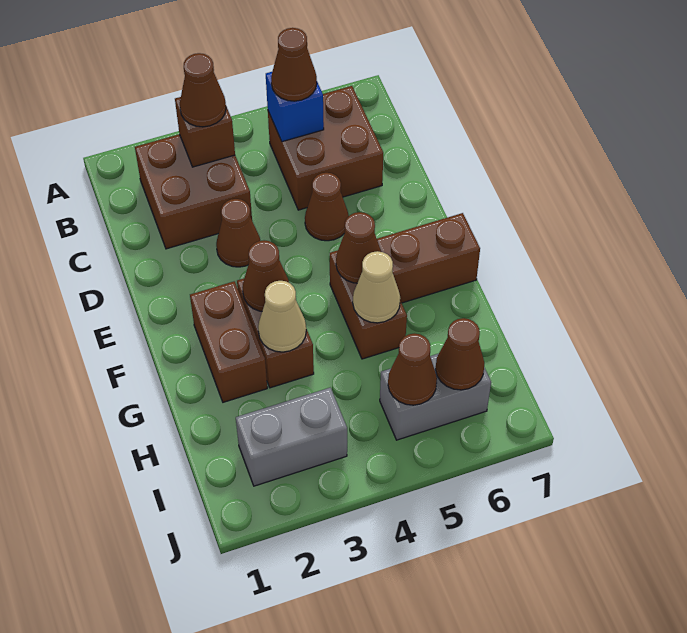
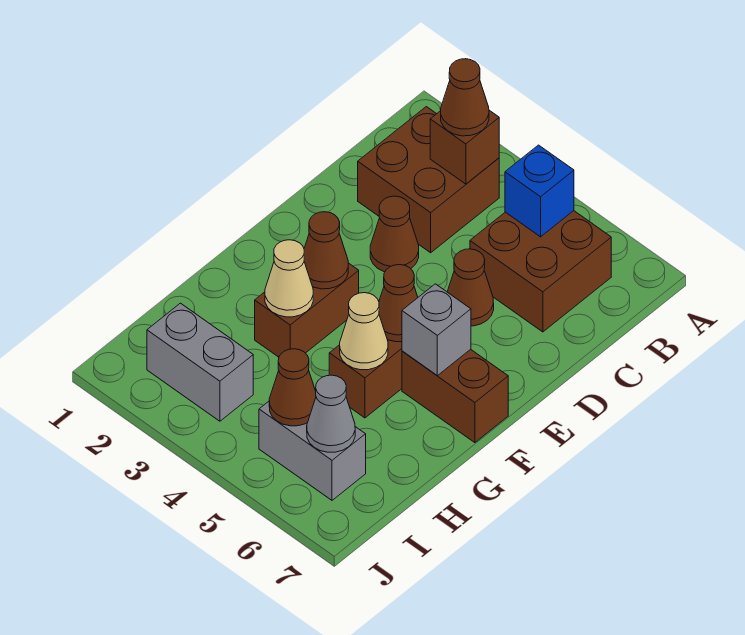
brown cone B5 level 3 -> none
brown brick F2:G2 level 1 -> none
none -> grey brick F6 level 2
brown cone I6 level 2 -> grey cone I6 level 2

